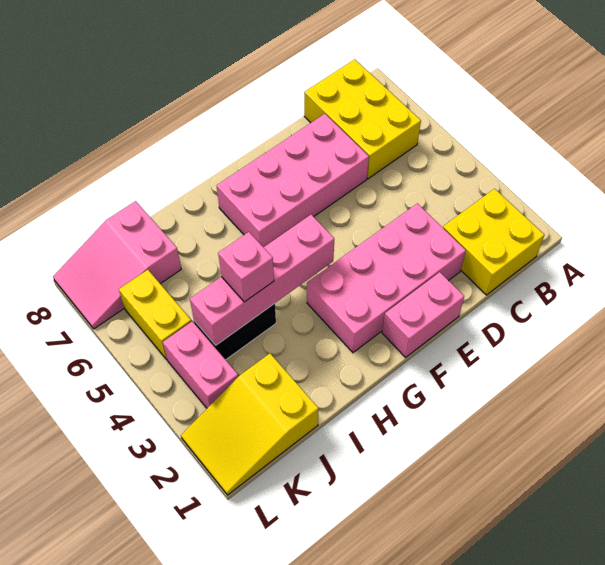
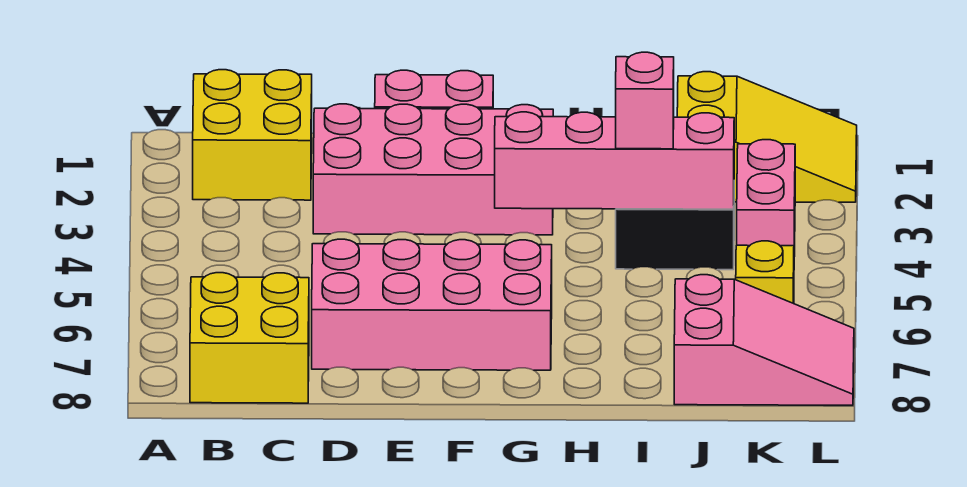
yellow brick B6:C8 level 1 -> yellow brick B7:C8 level 1
yellow brick K5:K6 level 1 -> yellow brick K6 level 1

